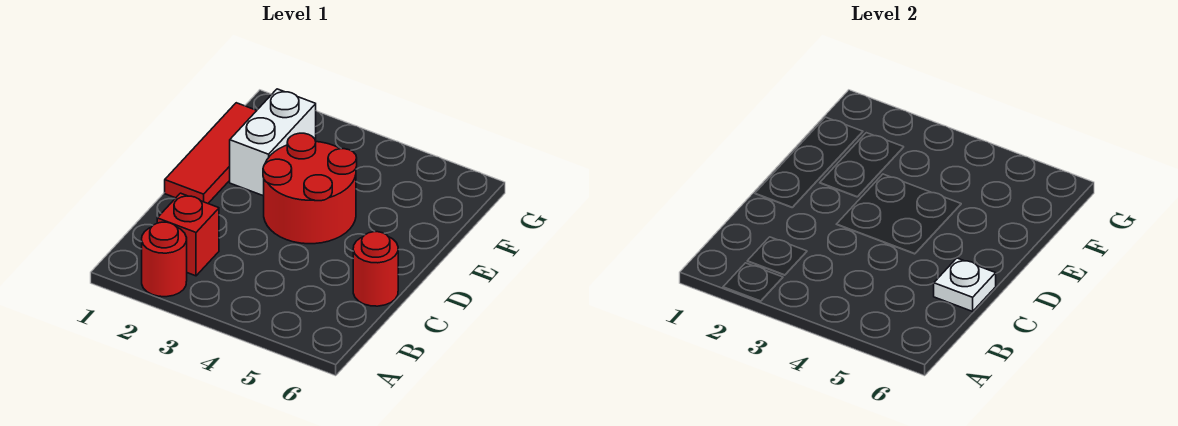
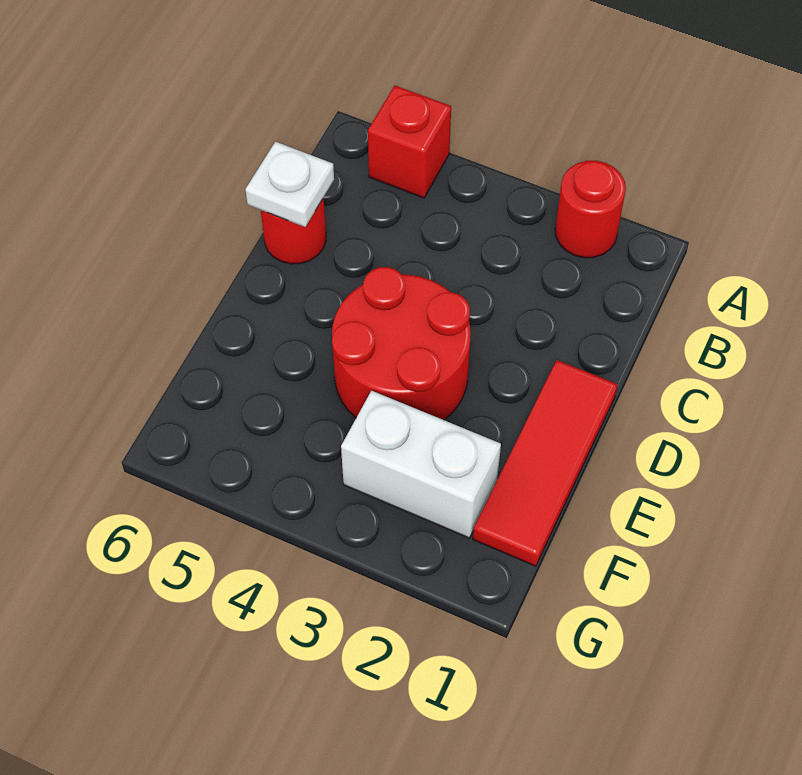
red brick B2 level 1 -> red brick A5 level 1
white brick E2:F2 level 1 -> white brick F2:F3 level 1

